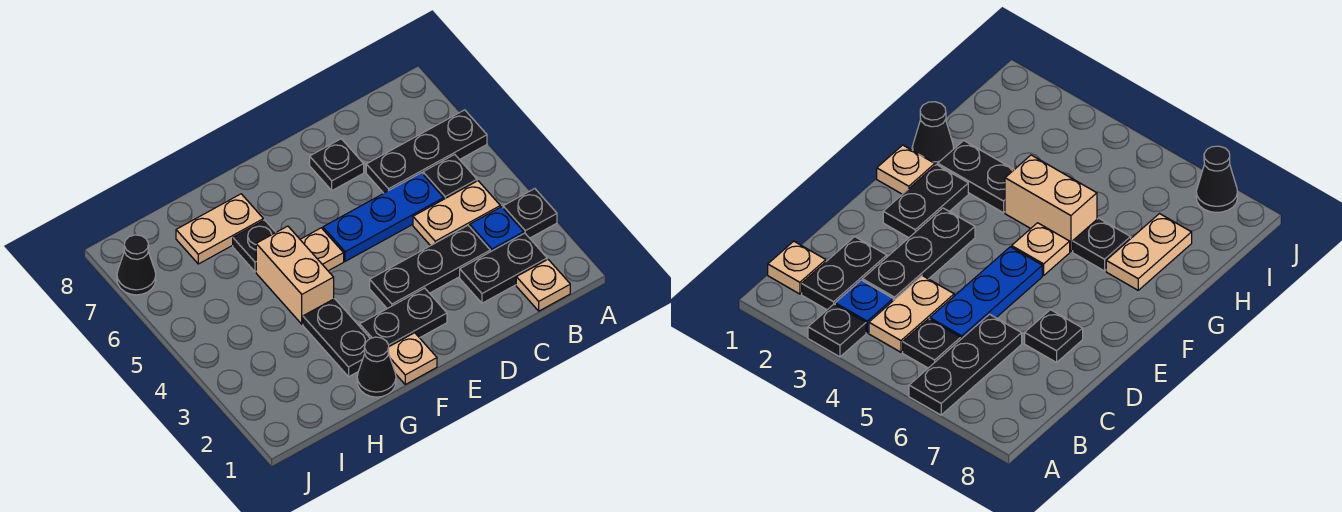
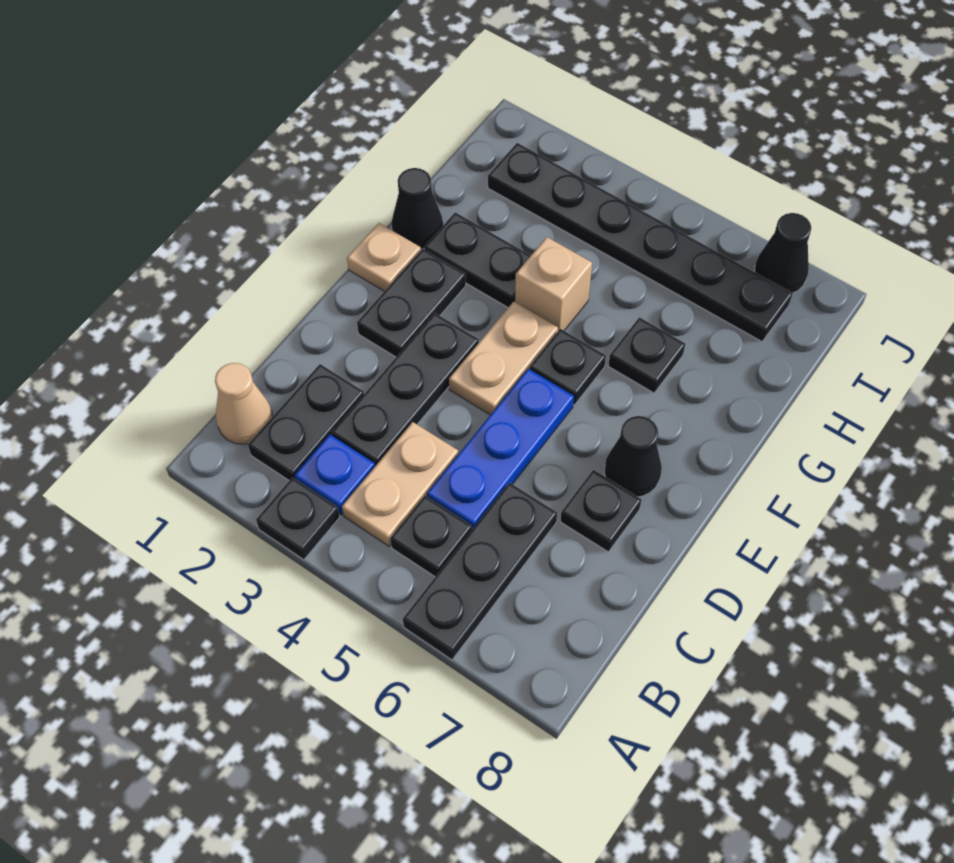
tan plate B1 level 1 -> tan cone B1 level 1
none -> black cone E7 level 1
tan plate F5 level 1 -> black plate F5 level 1
tan brick G4:G5 level 1 -> tan brick G4 level 1
tan plate G7:H7 level 1 -> tan plate E4:F4 level 1
none -> black plate I2:I7 level 1

